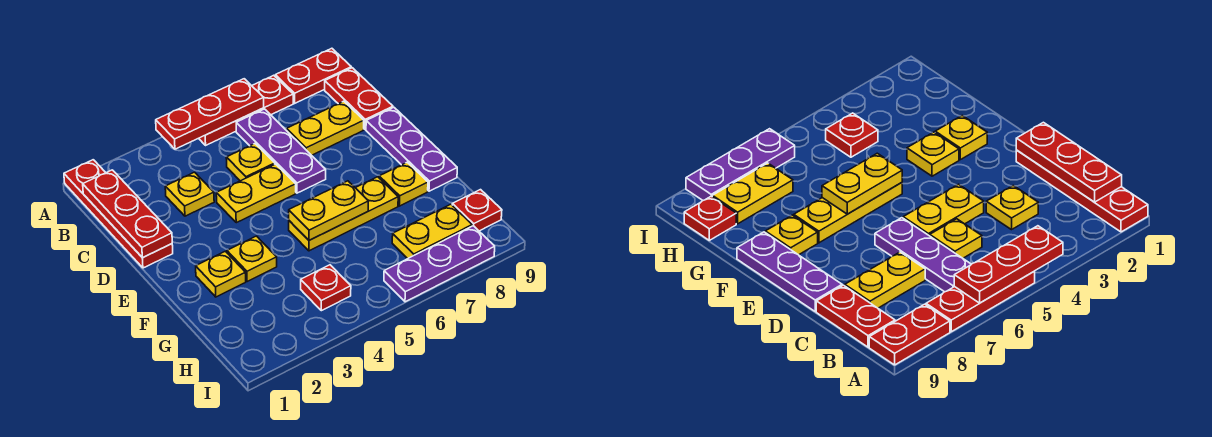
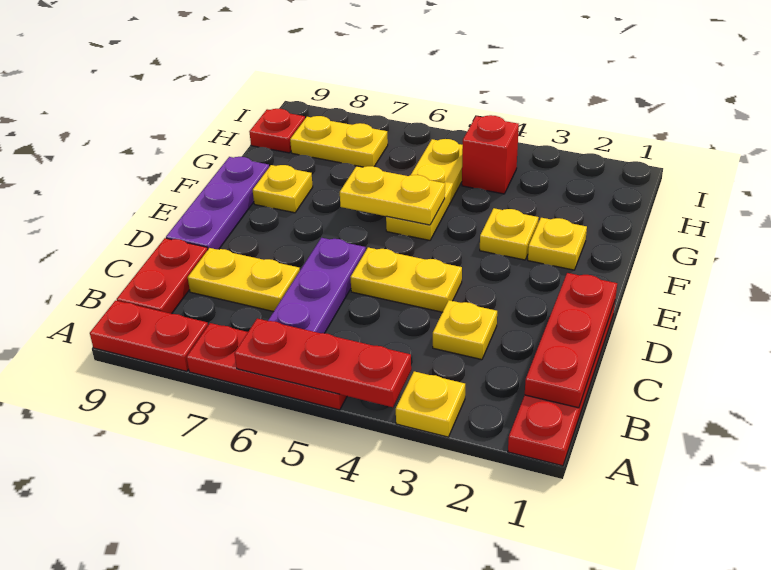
yellow plate C5 level 1 -> yellow plate A3 level 1
yellow plate F5:F7 level 1 -> yellow plate F5:H5 level 1
red plate H4 level 1 -> red brick H4 level 1
purple plate I6:I8 level 1 -> none

